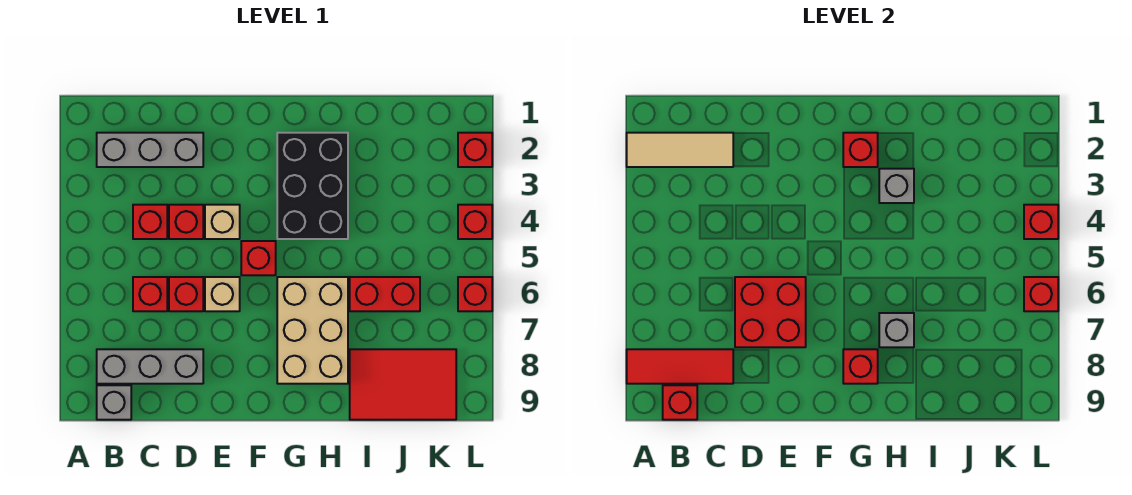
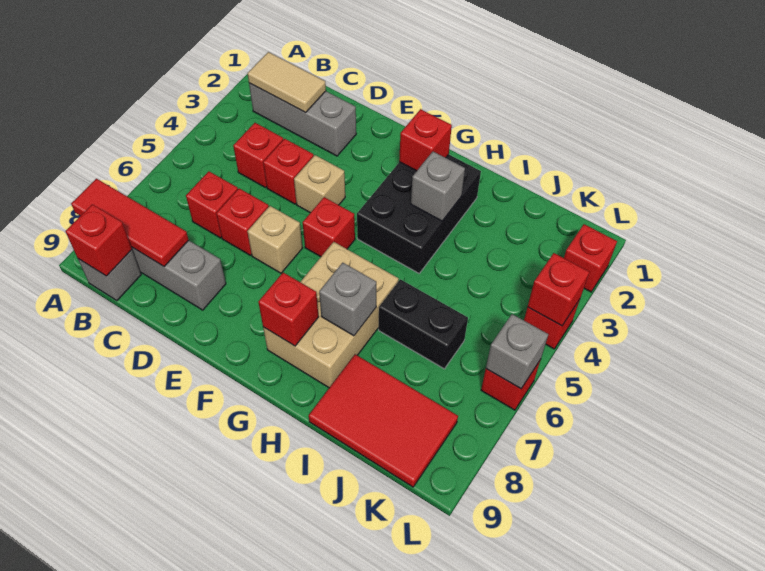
tan tile A2:C2 level 2 -> tan tile B2:C2 level 2
red brick D6:E7 level 2 -> none
red brick I6:J6 level 1 -> black brick I6:J6 level 1
red brick L6 level 2 -> grey brick L6 level 2

